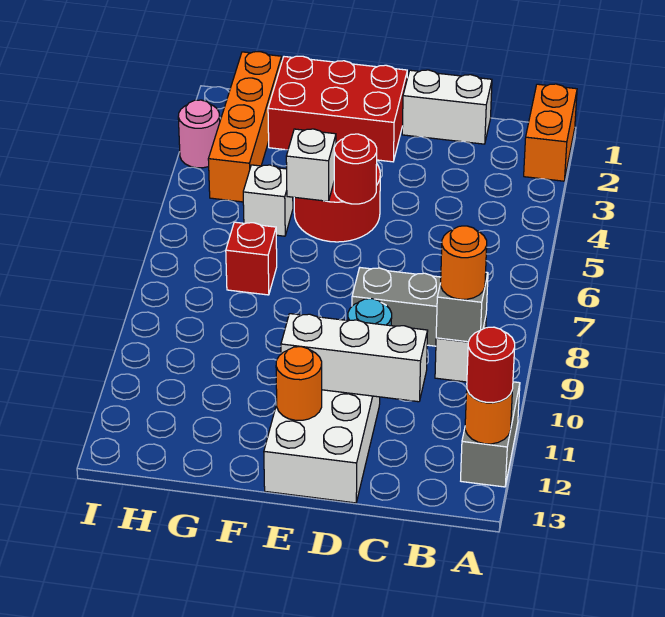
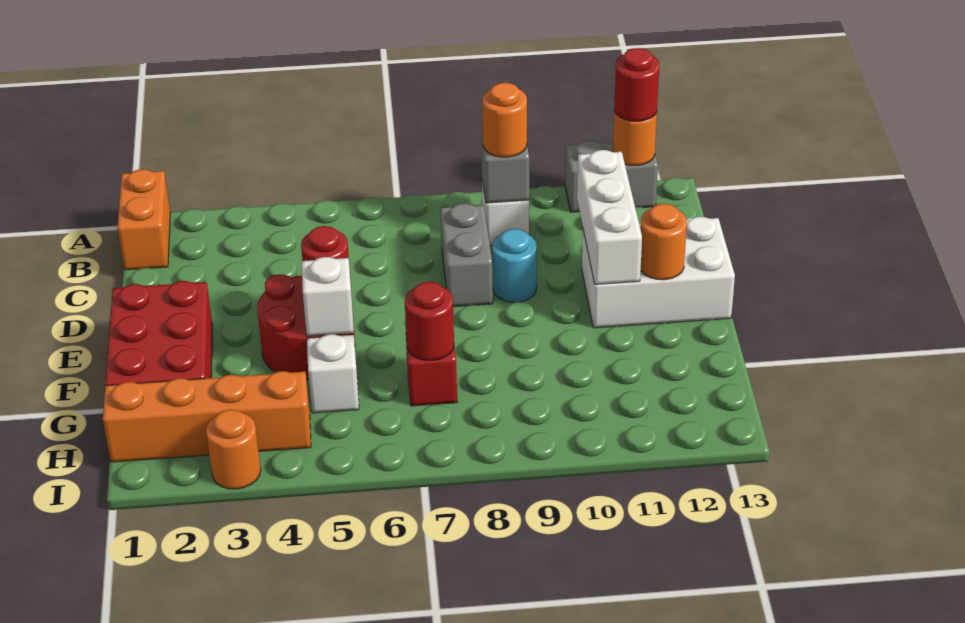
orange brick A1:A2 level 1 -> orange brick A1:B1 level 1
white brick C1:D1 level 1 -> none
none -> red round brick G7 level 2
pink round brick I3 level 1 -> orange round brick I3 level 1

